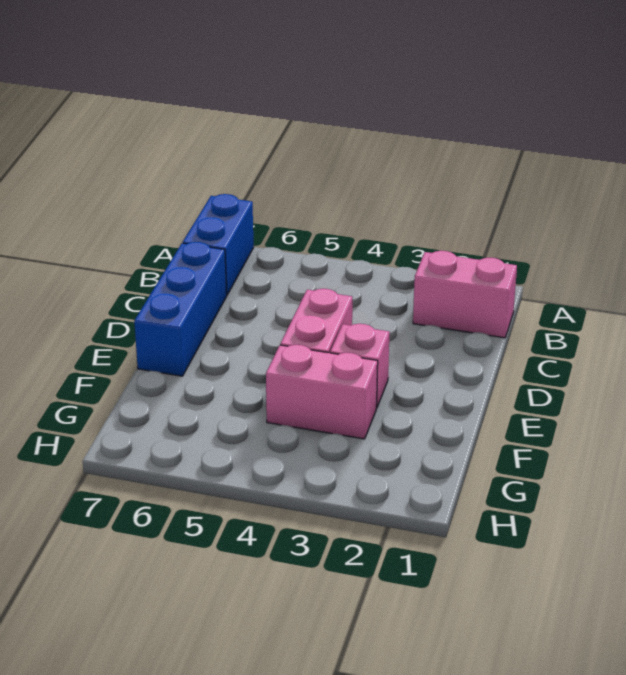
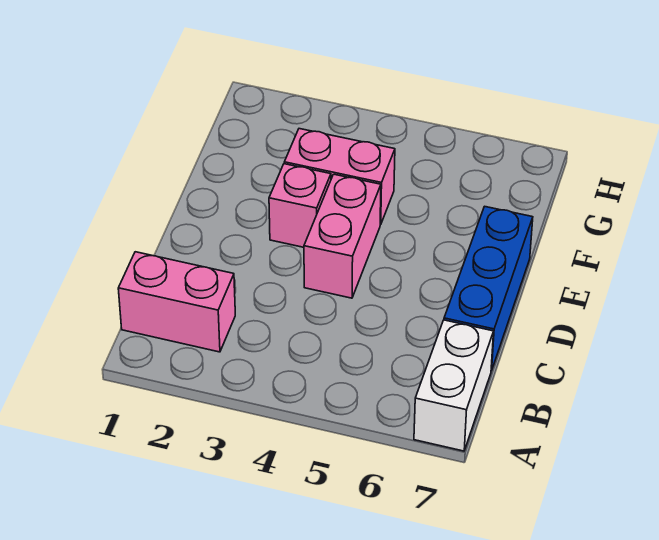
blue brick A7:B7 level 1 -> white brick A7:B7 level 1

